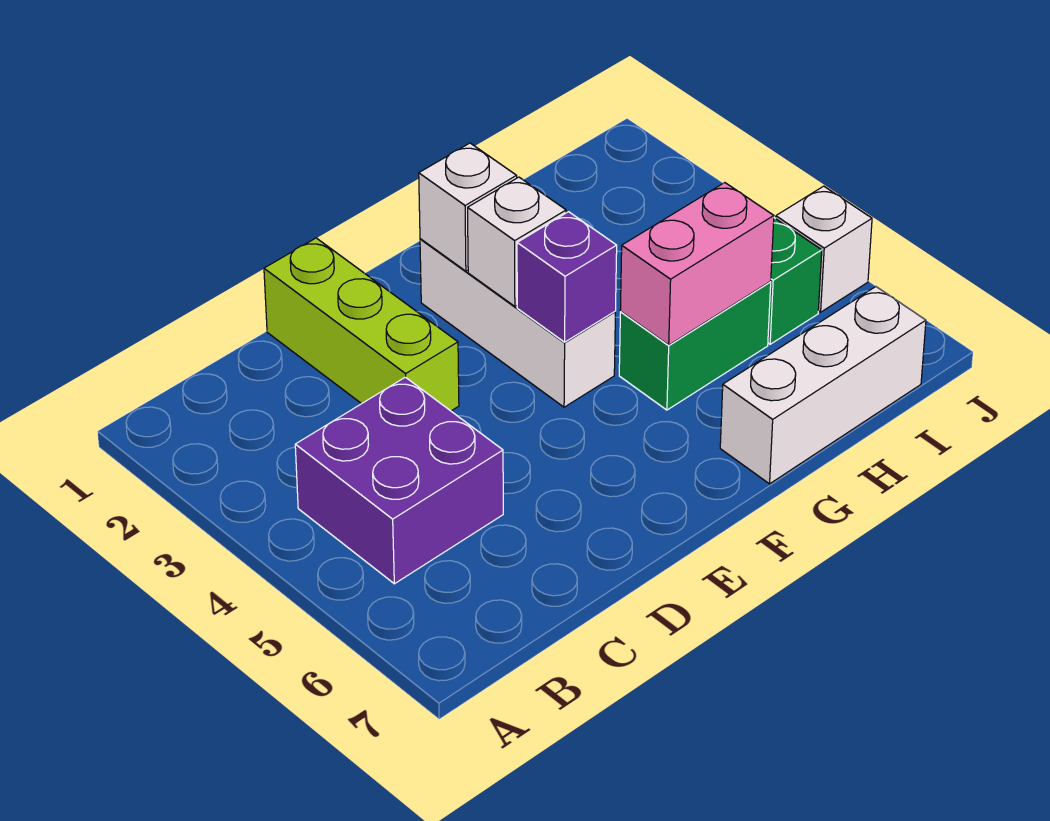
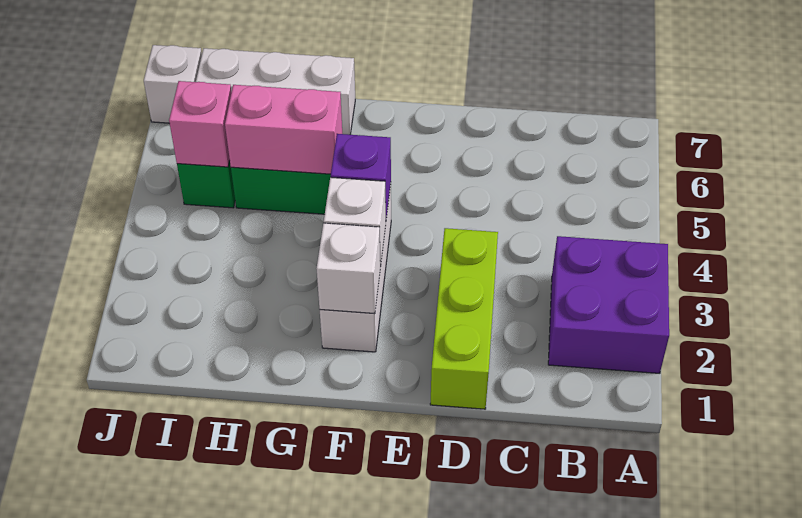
purple brick B4:C5 level 1 -> purple brick A2:B3 level 1
none -> pink brick I5 level 2
white brick J5 level 1 -> white brick J7 level 1

